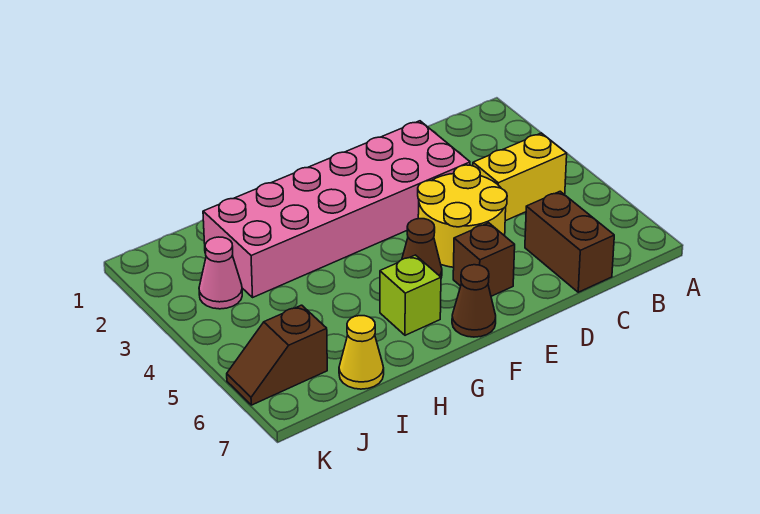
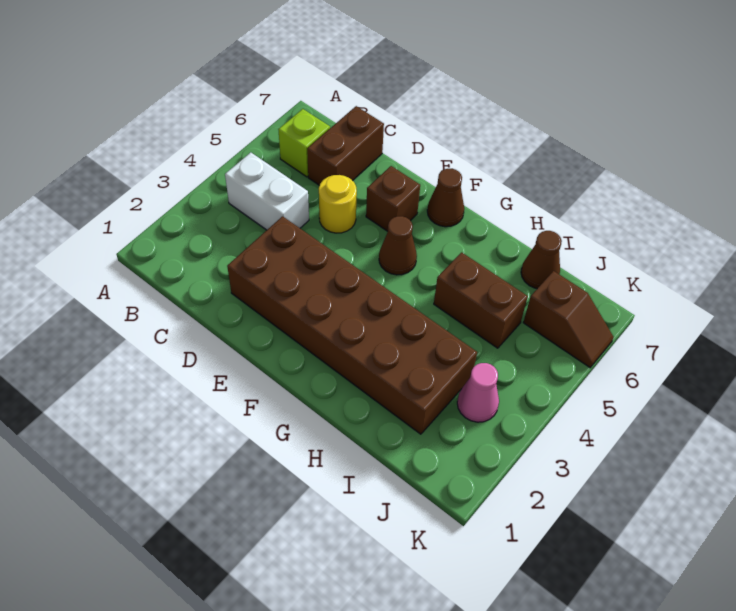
yellow brick B4:C4 level 1 -> white brick B4:C4 level 1
pink brick D2:I3 level 1 -> brown brick D2:I3 level 1
yellow round brick D4:E5 level 1 -> yellow round brick D5 level 1
lime brick G6 level 1 -> lime brick B6 level 1
none -> brown brick H5:I5 level 1
yellow cone I7 level 1 -> brown cone I7 level 1

